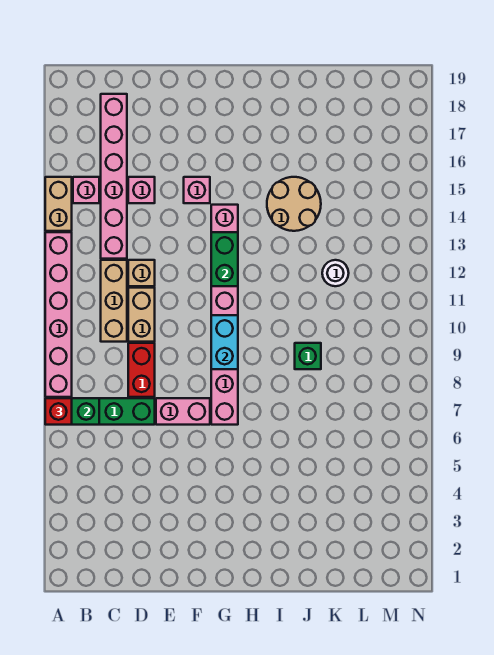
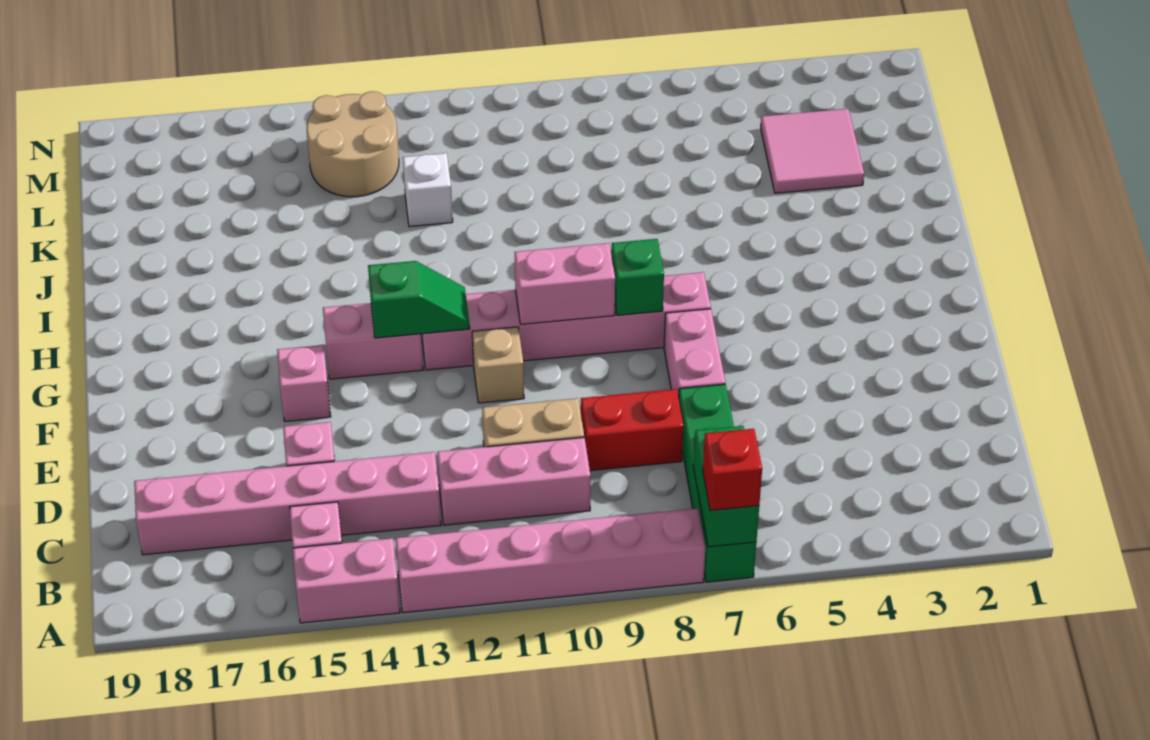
tan brick A14:A15 level 1 -> pink brick A14:A15 level 1
tan brick C10:C12 level 1 -> pink brick C10:C12 level 1
tan brick D12 level 1 -> tan brick F11 level 1
cyan brick G9:G10 level 2 -> pink brick G9:G10 level 2
green brick G12:G13 level 2 -> green slope G12:G13 level 2 top 13
tan round brick I14:J15 level 1 -> tan round brick L13:M14 level 1
green brick J9 level 1 -> green brick G8 level 2
none -> pink tile K3:L4 level 1
white round brick K12 level 1 -> white brick K12 level 1

